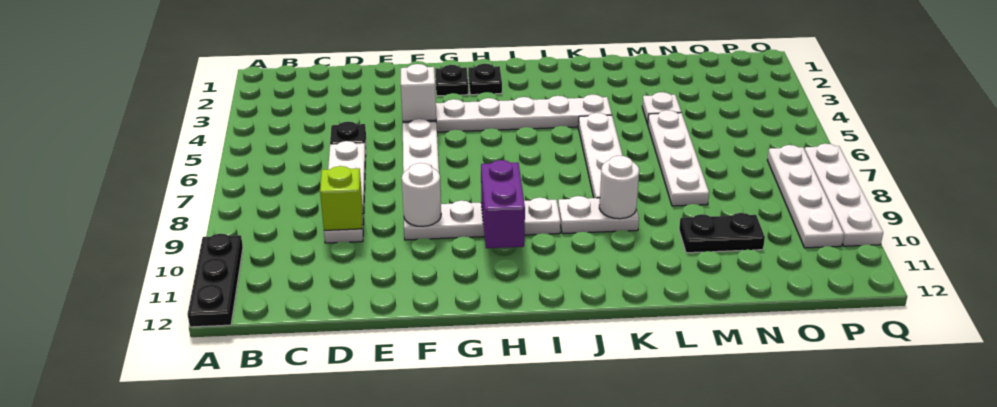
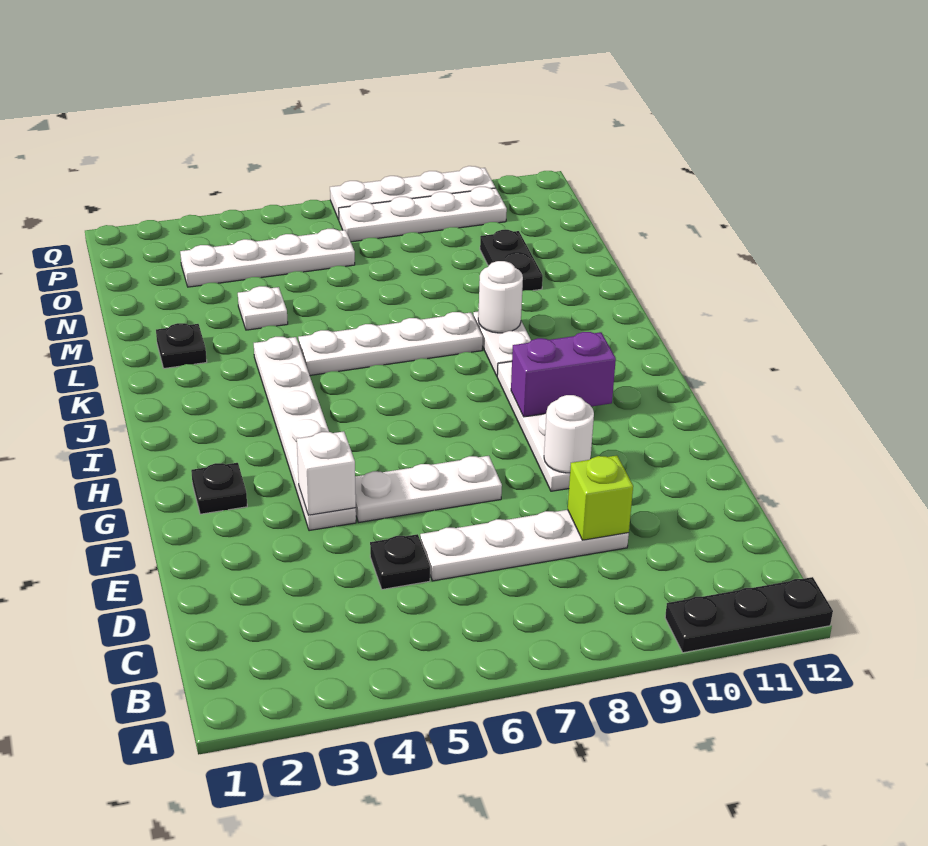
black plate H2 level 1 -> black plate L2 level 1
white plate M5:M8 level 1 -> white plate O3:O6 level 1

